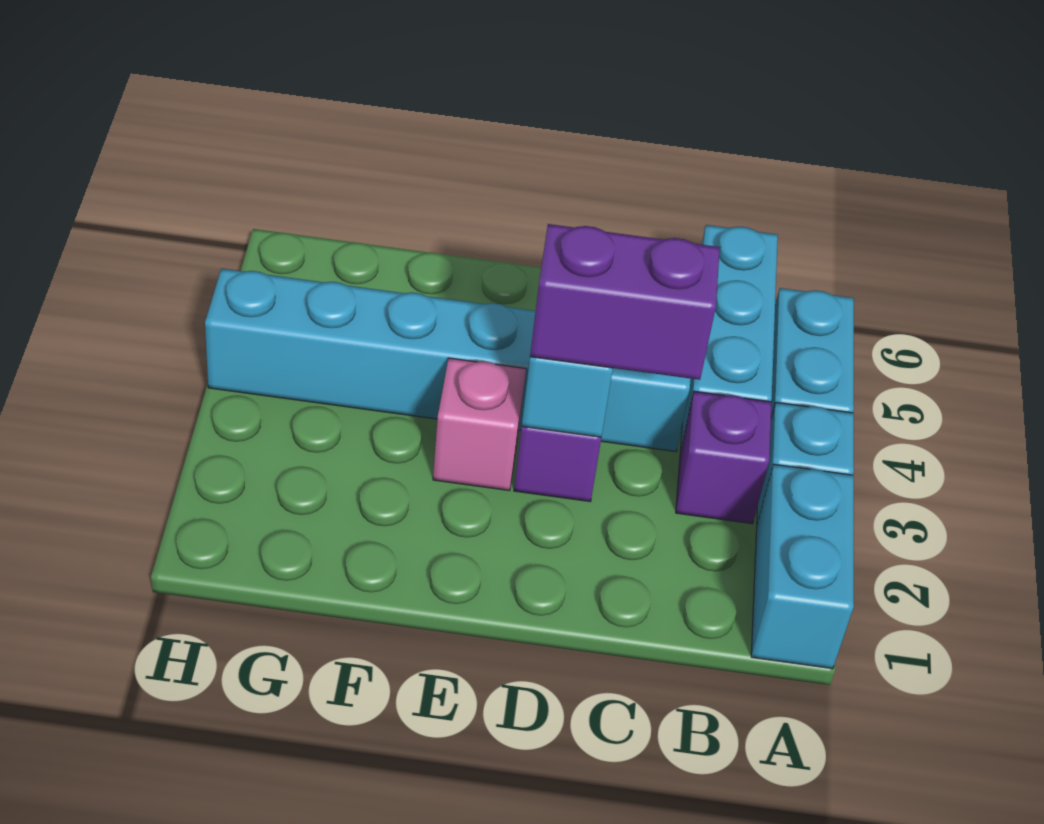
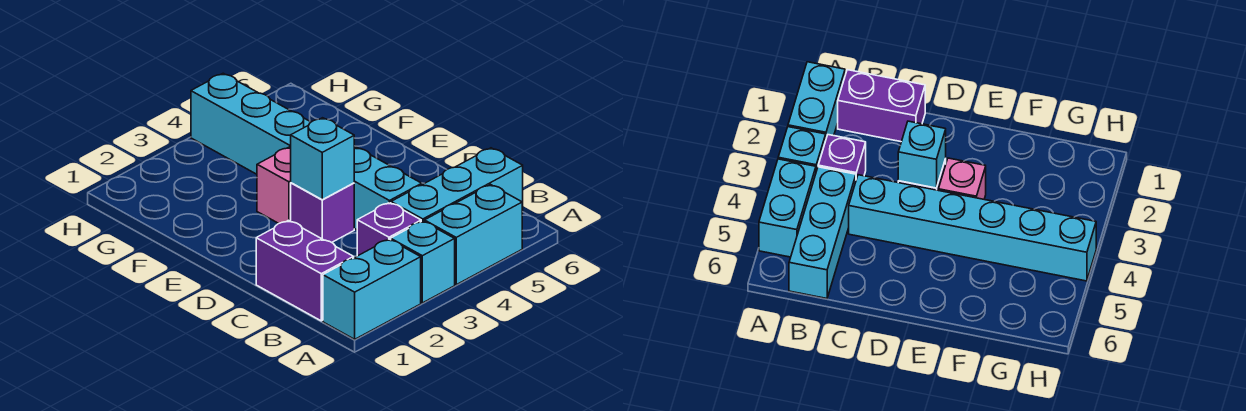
purple brick C3:D3 level 3 -> purple brick B1:C1 level 1

